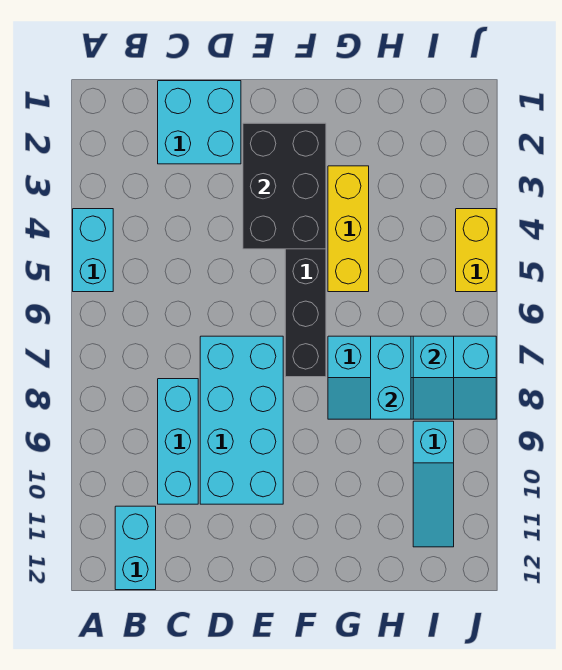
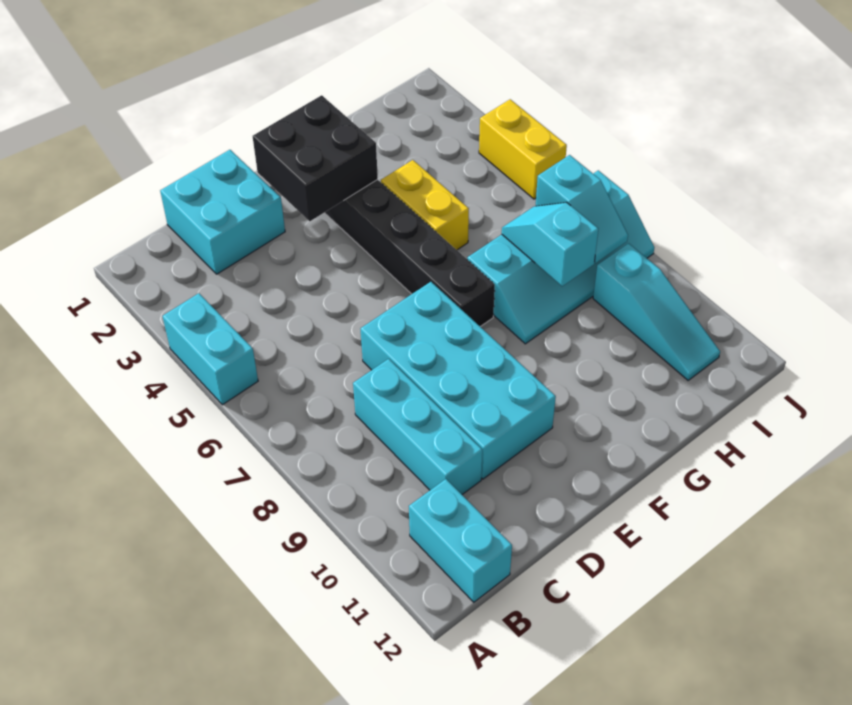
black brick E2:F4 level 2 -> black brick E2:F3 level 2
yellow brick G3:G5 level 1 -> yellow brick G4:G5 level 1
cyan brick H7:H8 level 2 -> cyan slope H7:H8 level 2 top 8

